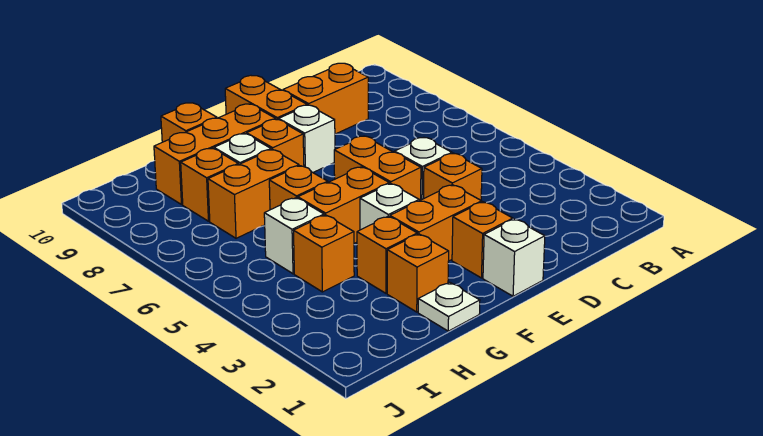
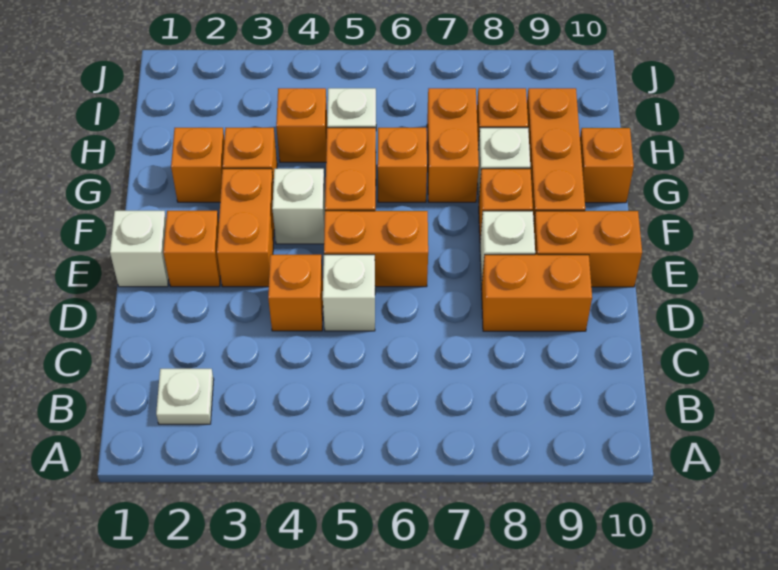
orange brick C9:D9 level 1 -> orange brick D8:D9 level 1
white plate G1 level 1 -> white plate B2 level 1

